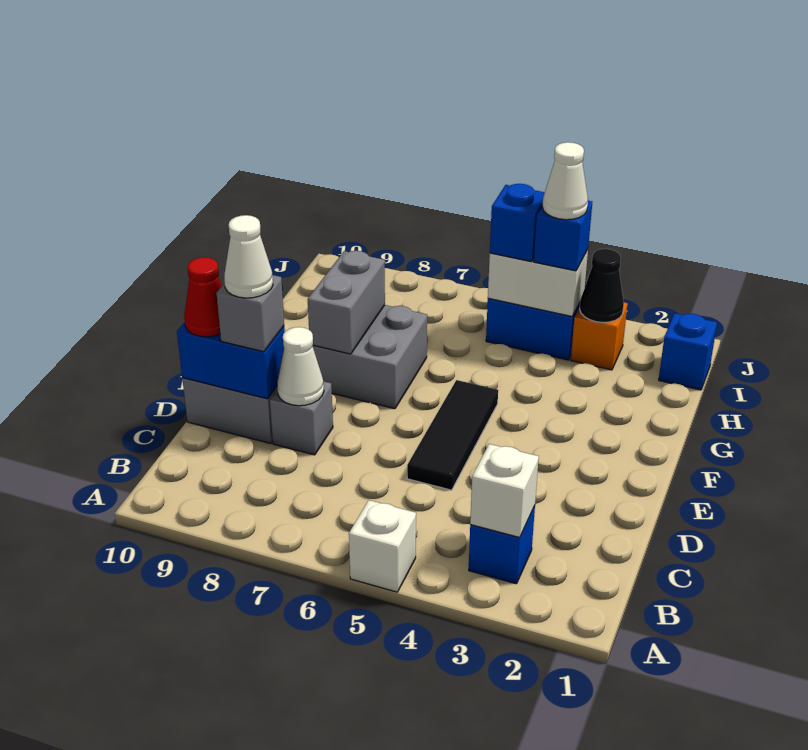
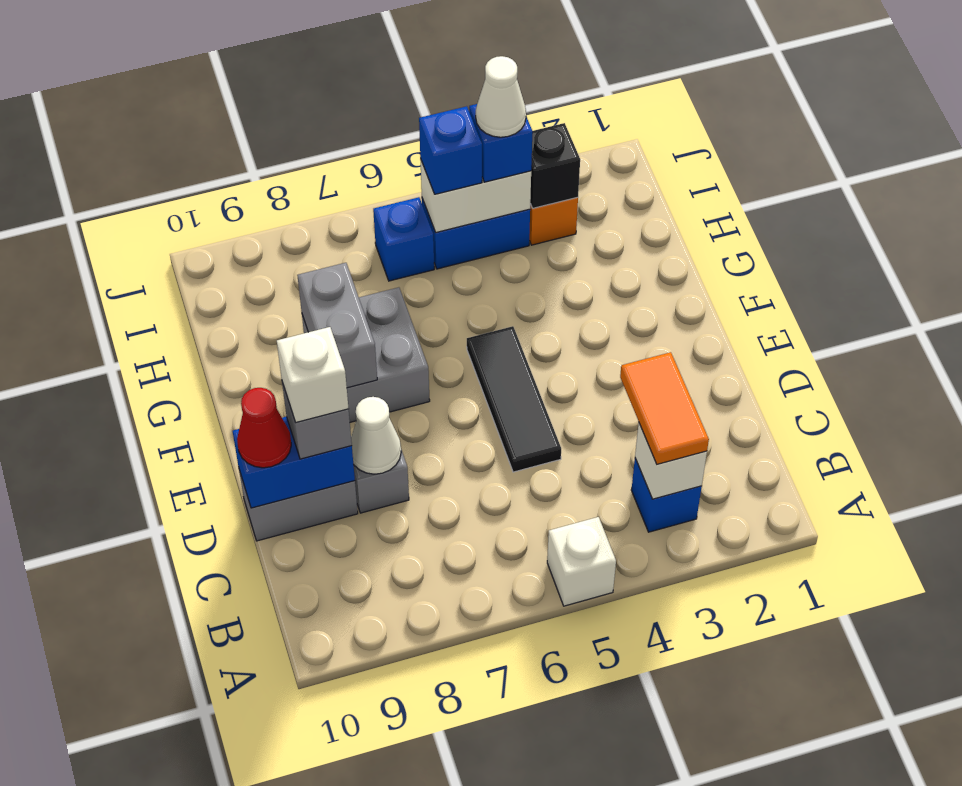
none -> orange tile B3:C3 level 3
white cone D9 level 4 -> white brick D9 level 4
blue brick I1 level 1 -> blue brick I6 level 1
black cone I3 level 2 -> black brick I3 level 2

